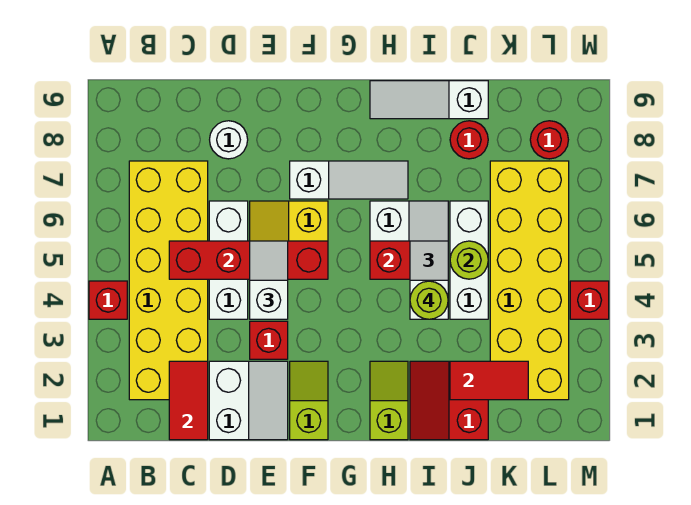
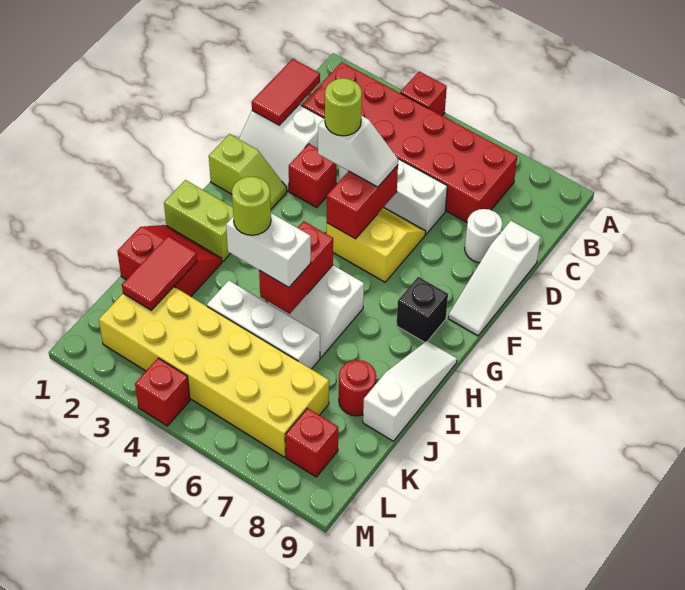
yellow brick B2:C7 level 1 -> red brick B2:C7 level 1
red tile C1:C2 level 2 -> red tile C1:D1 level 2
red brick C5:F5 level 2 -> red brick E5:F5 level 2
white slope F7:H7 level 1 top F -> white slope D9:F9 level 1 top D
none -> black brick G8 level 1
lime slope H1:H2 level 1 top 1 -> lime brick H1:H2 level 1
white slope I4:I5 level 3 top 4 -> white brick I4:I5 level 3
lime round brick J5 level 2 -> lime round brick E4 level 4
red round brick L8 level 1 -> red brick L8 level 1

